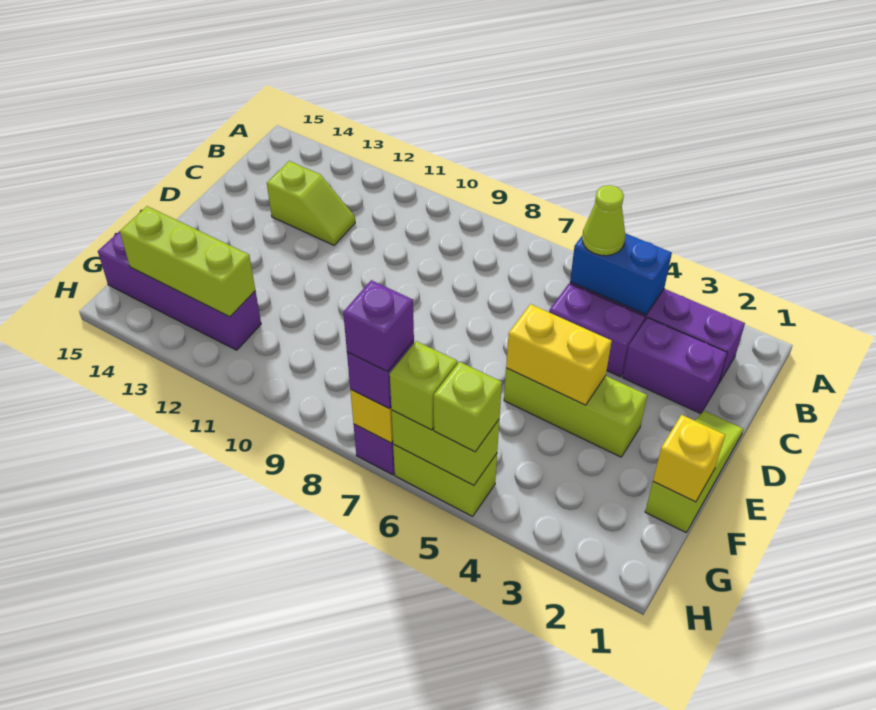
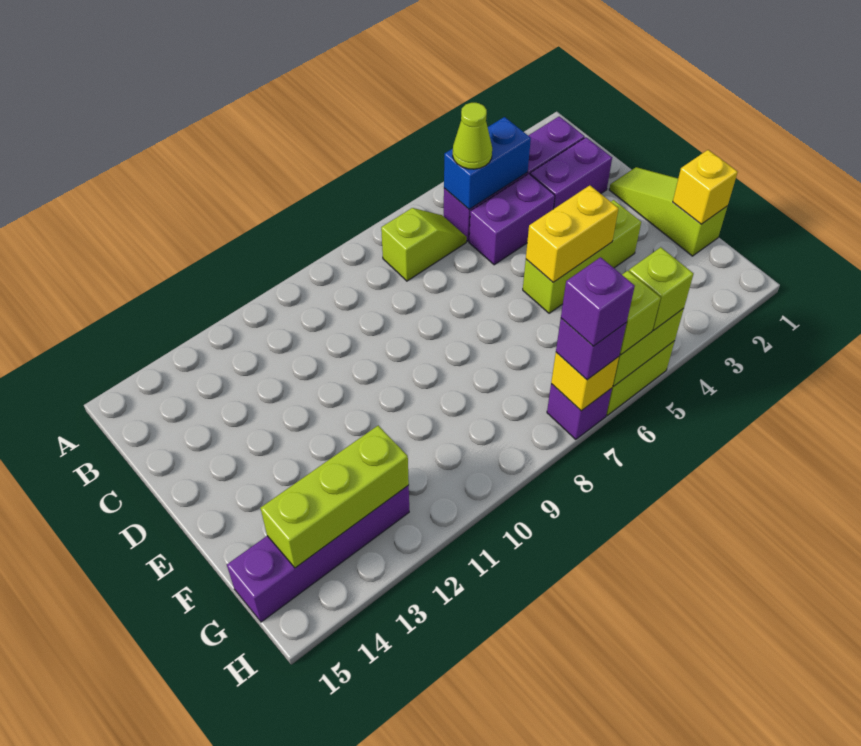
lime slope C12:C13 level 1 top 13 -> lime slope B6:B7 level 1 top 7

